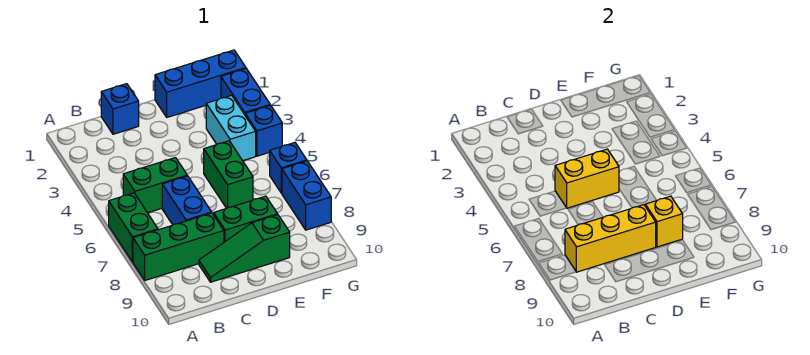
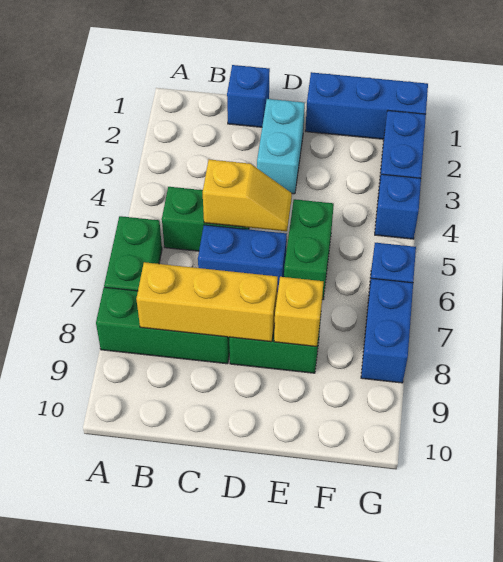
yellow brick C5:D5 level 2 -> yellow slope C5:D5 level 2 top C
blue brick C6:C7 level 1 -> blue brick C6:D6 level 1
green slope C9:E9 level 1 top E -> none
cyan brick F3:F4 level 1 -> cyan brick D2:D3 level 1

